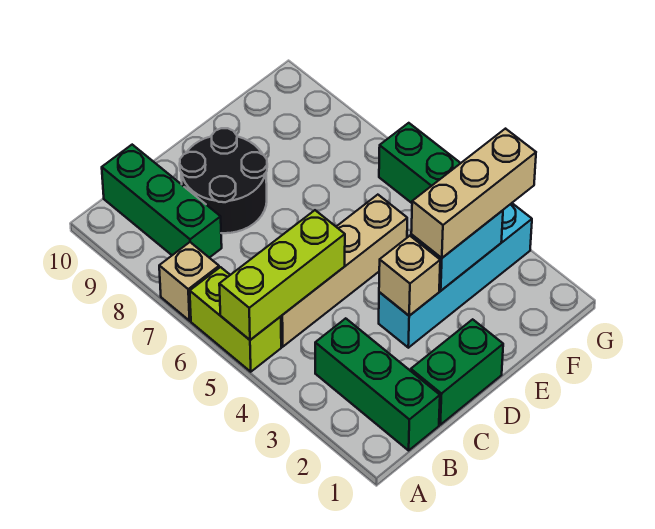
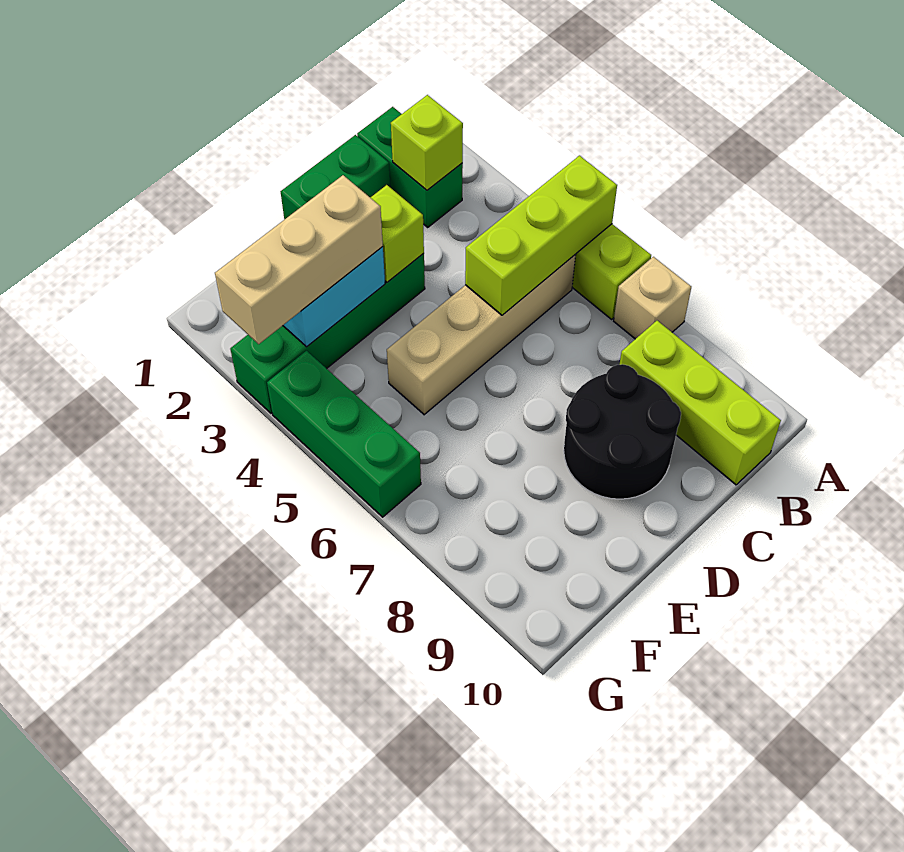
green brick B1:B3 level 1 -> green brick B1:B2 level 1
none -> lime brick B2 level 2
green brick B8:B10 level 1 -> lime brick B8:B10 level 1
cyan brick D3:G3 level 1 -> green brick D3:G3 level 1
tan brick D3 level 2 -> lime brick D3 level 2

